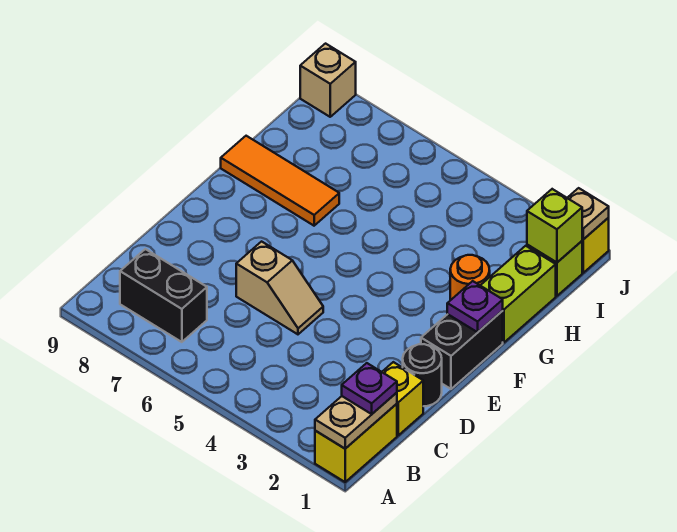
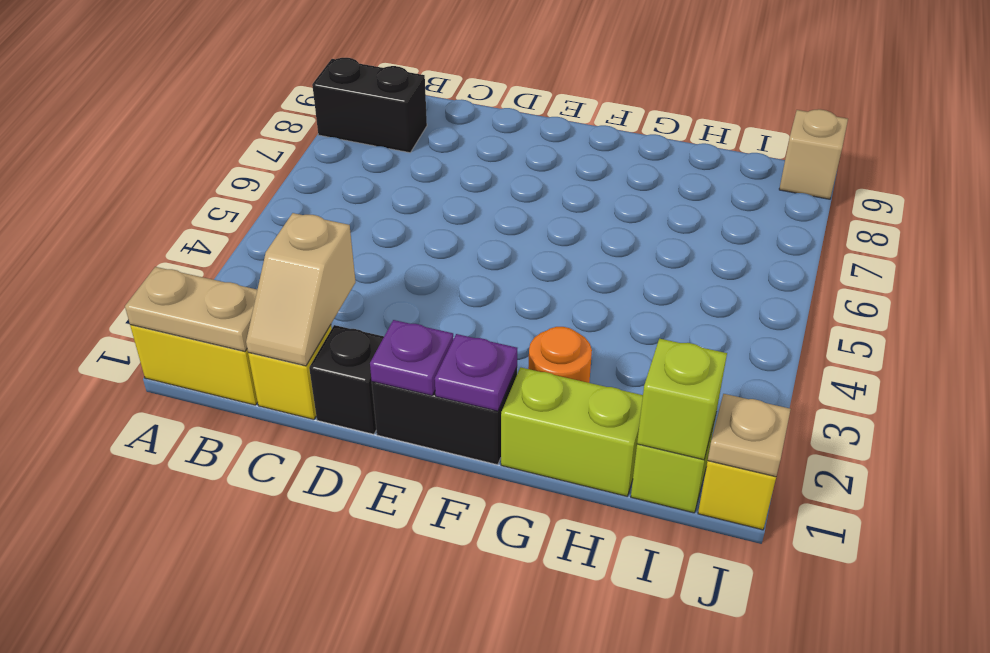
purple plate B1 level 3 -> purple plate E1 level 2
black brick B7:B8 level 1 -> black brick A8:B8 level 1
black round brick D1 level 1 -> black brick D1 level 1
tan slope D5:D6 level 1 top 6 -> tan slope C1:C2 level 2 top 2
orange tile G7:G9 level 1 -> none

